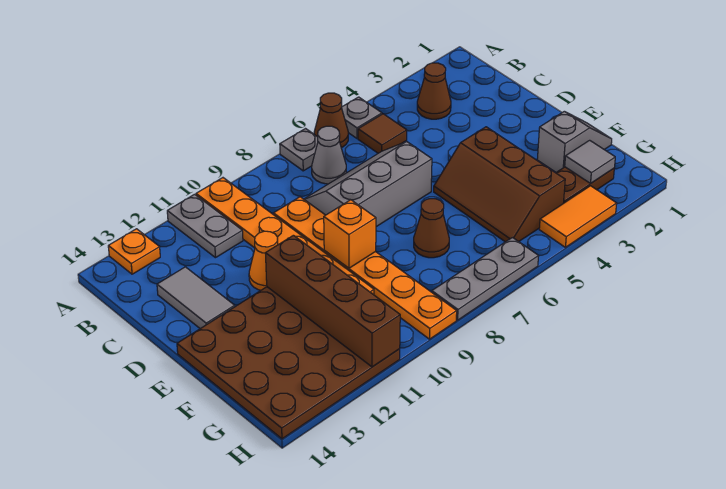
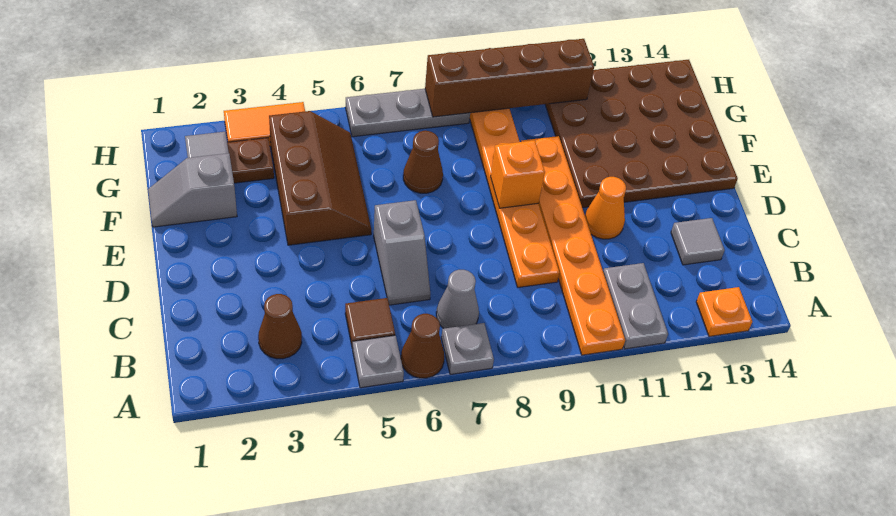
grey slope C6:D8 level 1 top D -> grey slope C6:D6 level 1 top D
grey tile C13:D13 level 1 -> grey tile C13 level 1
brown brick E11:H11 level 2 -> brown brick H8:H11 level 2

